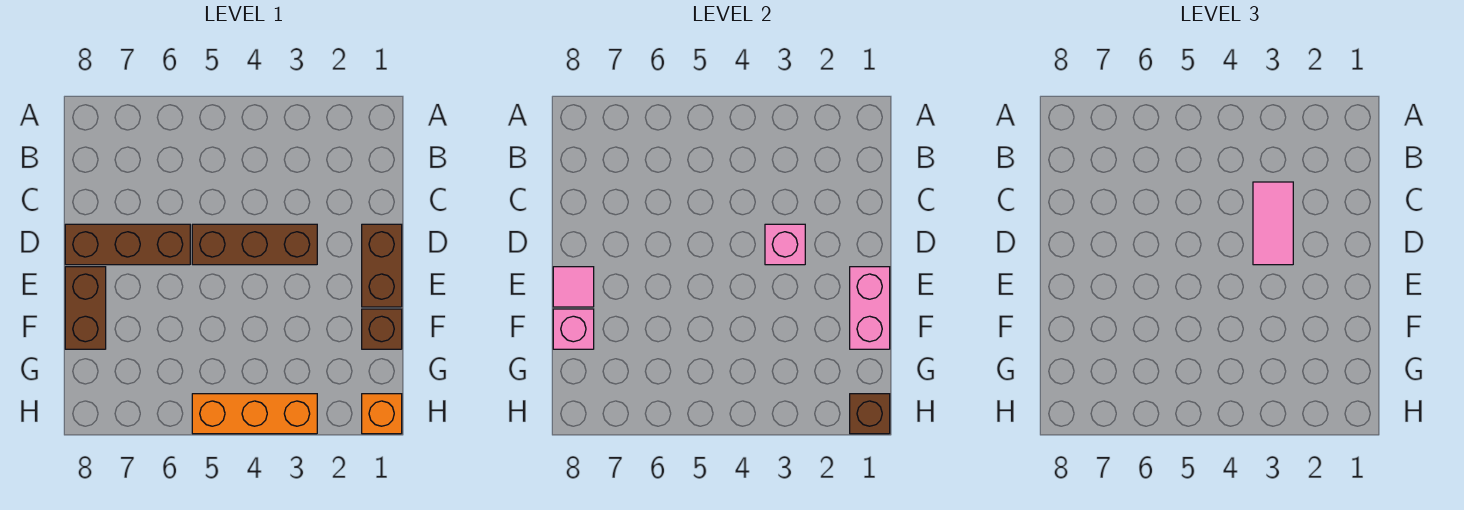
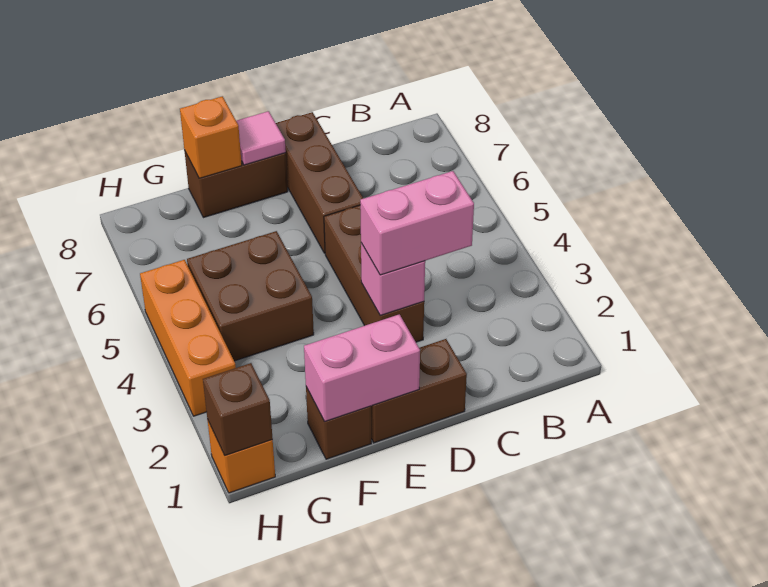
pink tile C3:D3 level 3 -> pink brick C3:D3 level 3
none -> brown brick F4:G5 level 1
pink brick F8 level 2 -> orange brick F8 level 2

